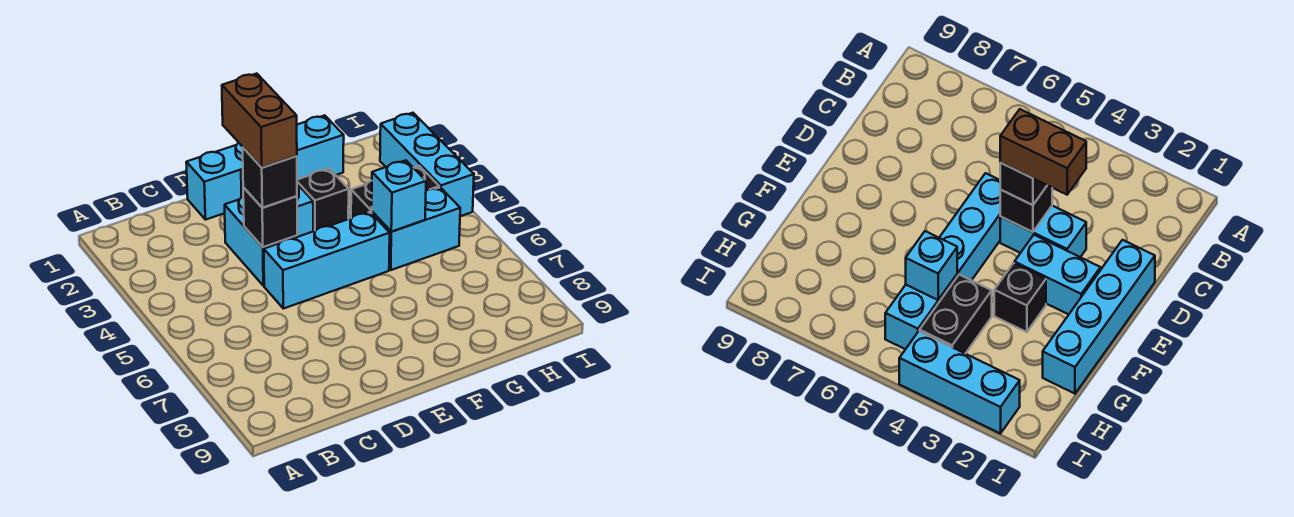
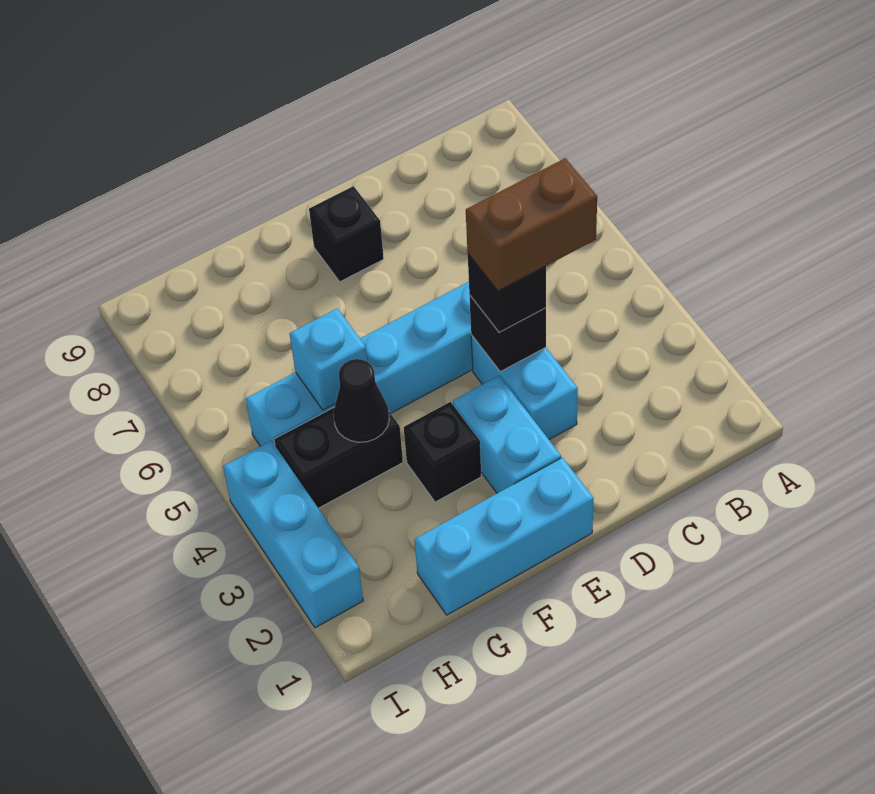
cyan brick D1:G1 level 1 -> cyan brick E1:G1 level 1
brown brick D3:D4 level 4 -> brown brick C4:D4 level 4
none -> black brick E8 level 1
none -> black cone G4 level 2

